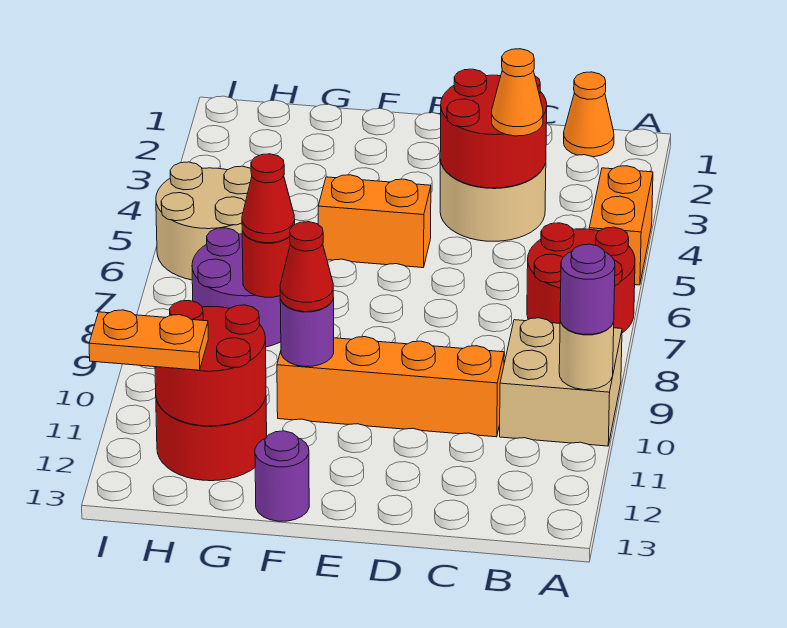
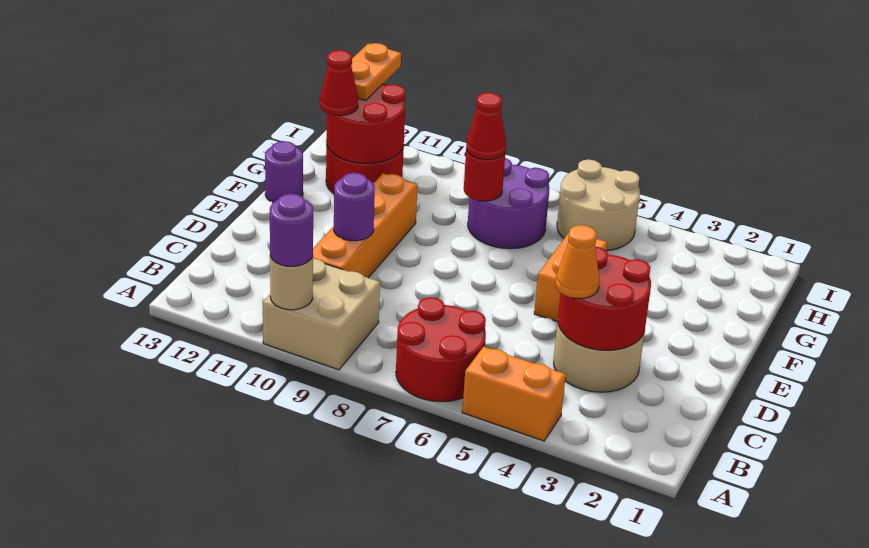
orange cone B1 level 1 -> none
purple round brick F10 level 2 -> purple round brick D10 level 2
red cone F10 level 3 -> red cone G12 level 3

